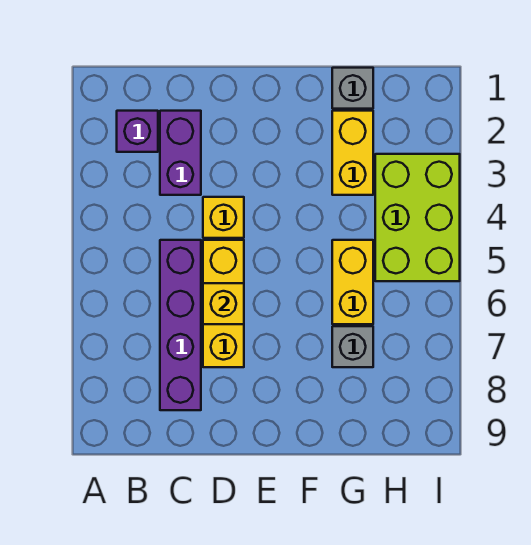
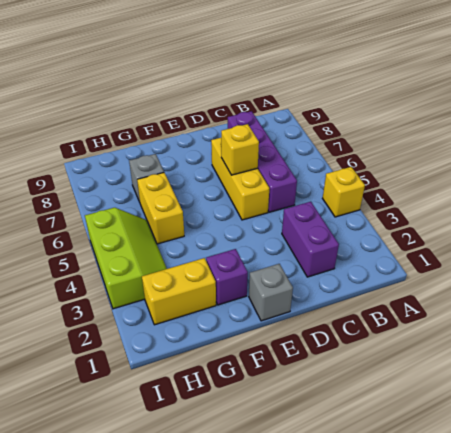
purple brick B2 level 1 -> purple brick F2 level 1
yellow brick D4 level 1 -> yellow brick A4 level 1
grey brick G1 level 1 -> grey brick E1 level 1
yellow brick G2:G3 level 1 -> yellow brick G2:H2 level 1
lime brick H3:I5 level 1 -> lime slope H3:I5 level 1 top I

